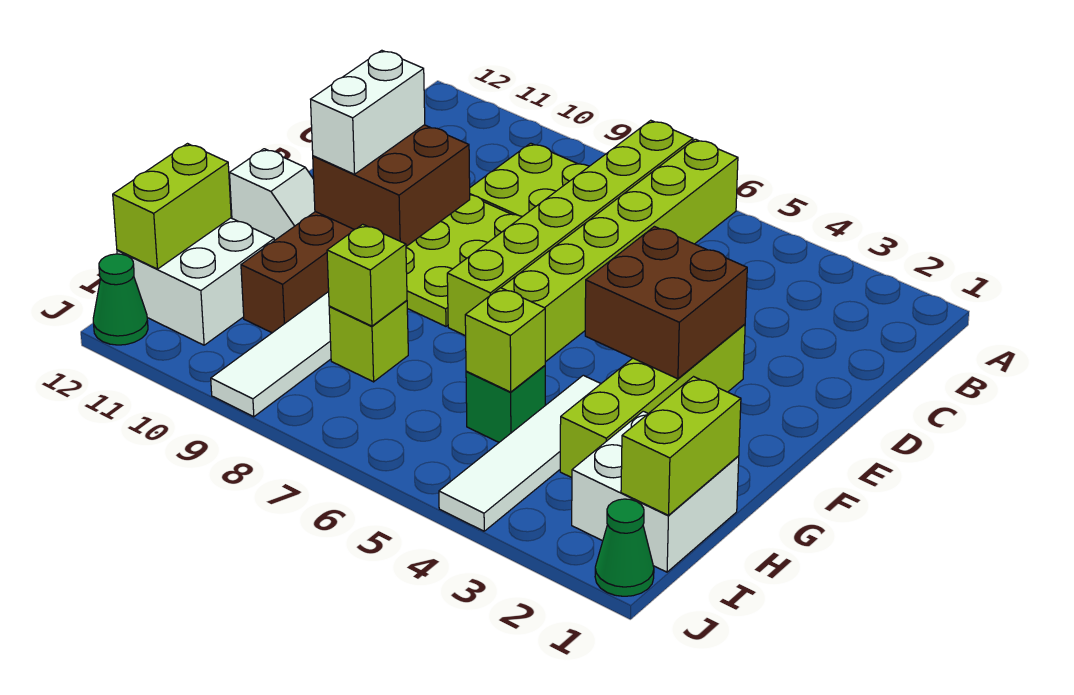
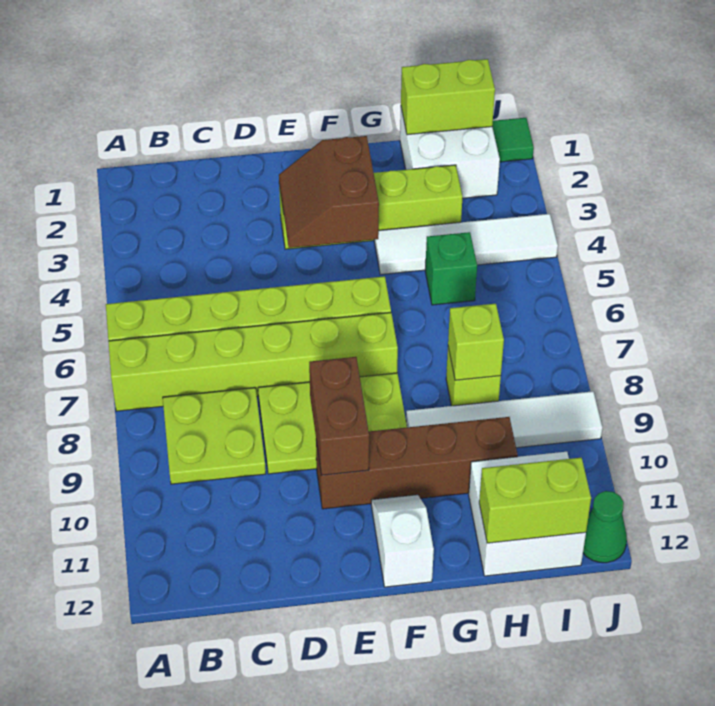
brown brick E3:F4 level 2 -> brown slope E3:F4 level 2 top F
brown brick E9:F10 level 2 -> brown brick E9:E10 level 2
white brick E10:F10 level 3 -> none
lime brick H5 level 2 -> none
green cone J1 level 1 -> green tile J1 level 1

